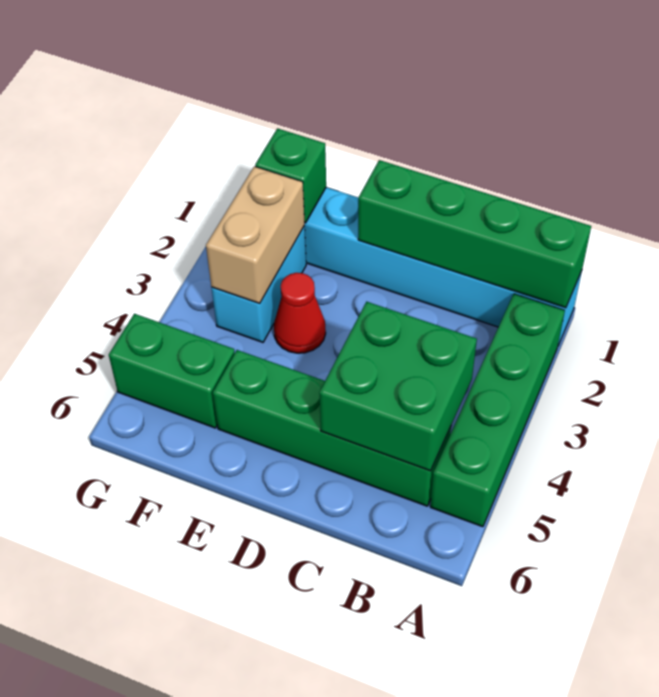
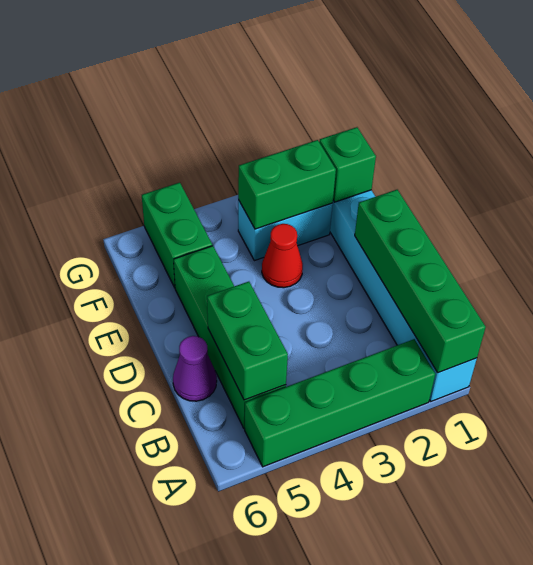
green brick B4:C5 level 2 -> green brick B5:C5 level 2
none -> purple cone C6 level 1
tan brick F2:F3 level 2 -> green brick F2:F3 level 2

